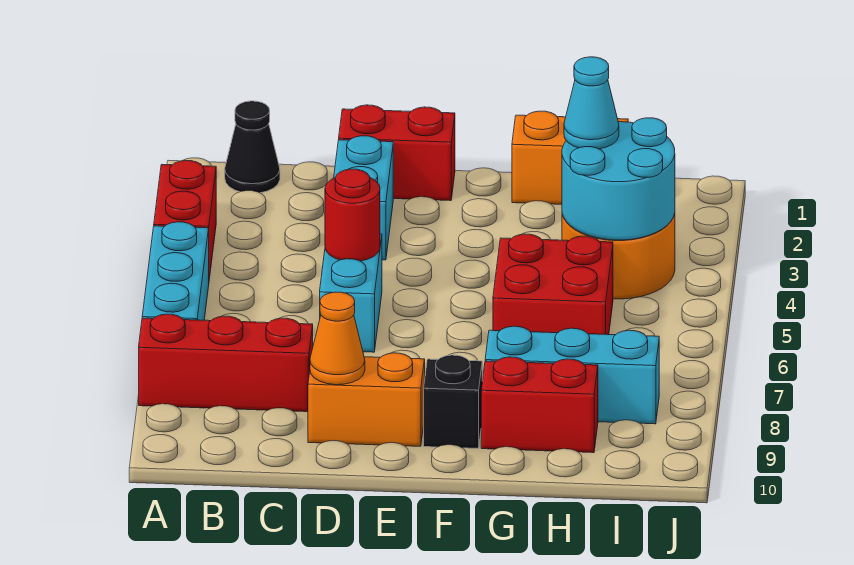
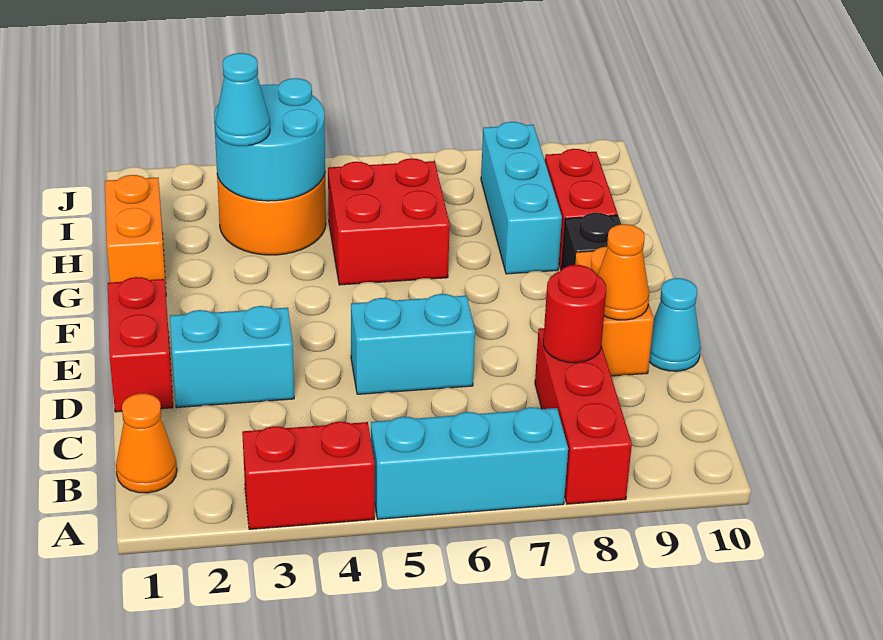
black cone B1 level 1 -> orange cone B1 level 1
red round brick D5 level 2 -> red round brick C8 level 2
none -> cyan cone D10 level 1

